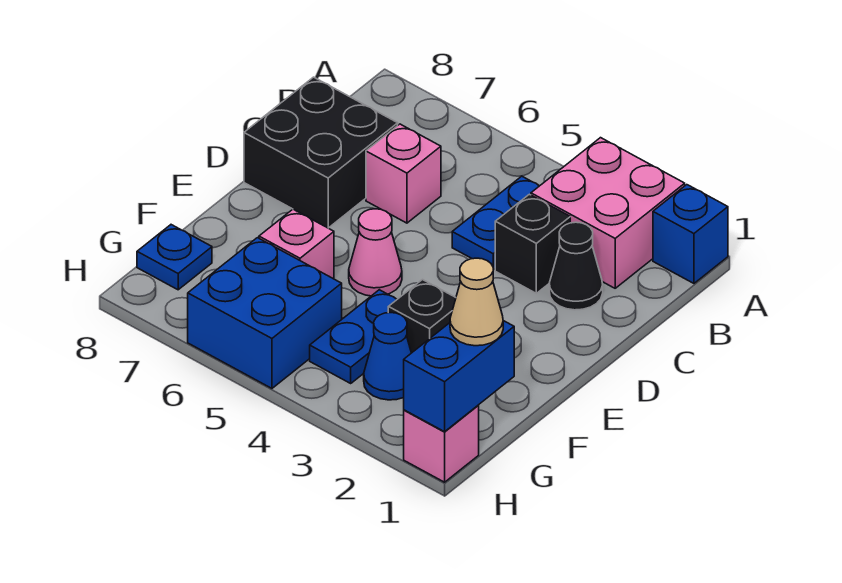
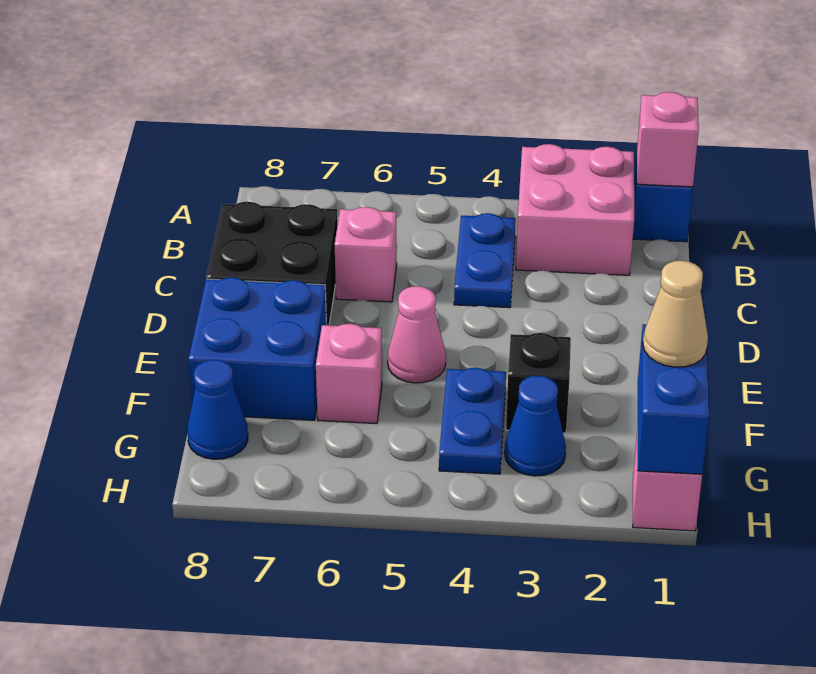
none -> pink brick A1 level 2
black cone C2 level 1 -> none
black brick C3 level 1 -> none
blue brick G5:H6 level 1 -> blue brick E7:F8 level 1
blue plate G8 level 1 -> blue cone G8 level 1

